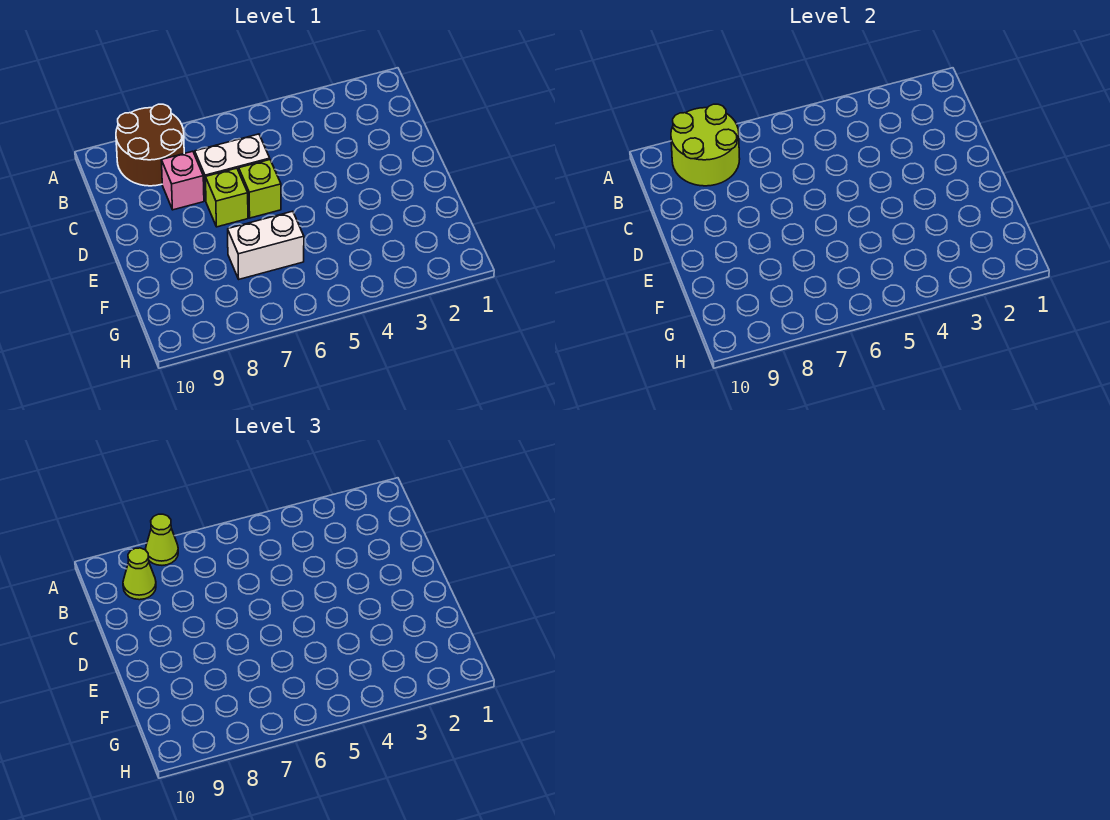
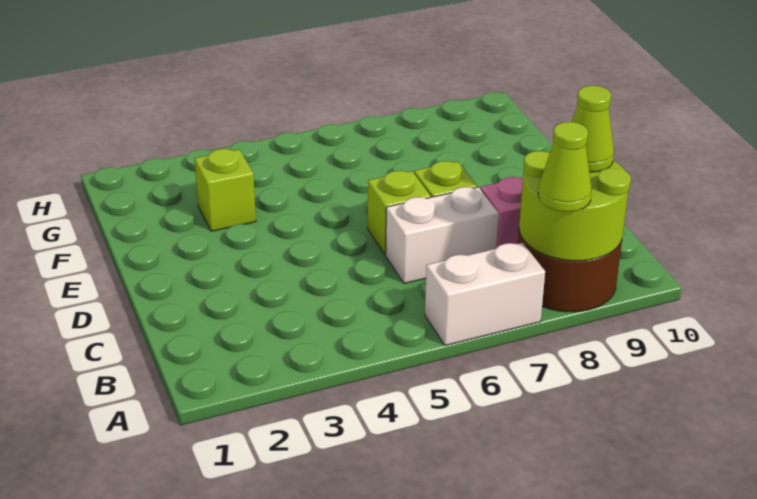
none -> lime brick F3 level 1
white brick F6:F7 level 1 -> white brick A6:A7 level 1

